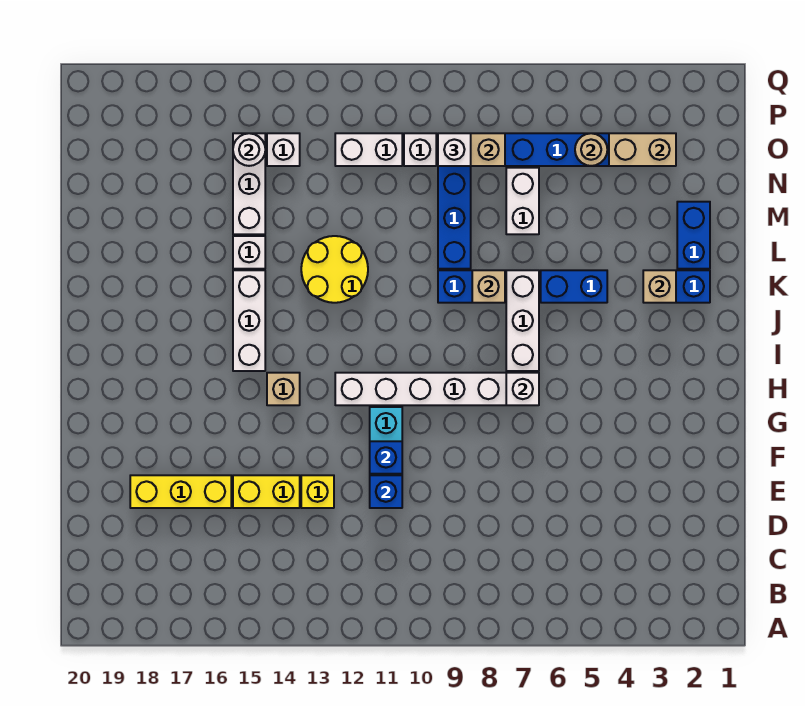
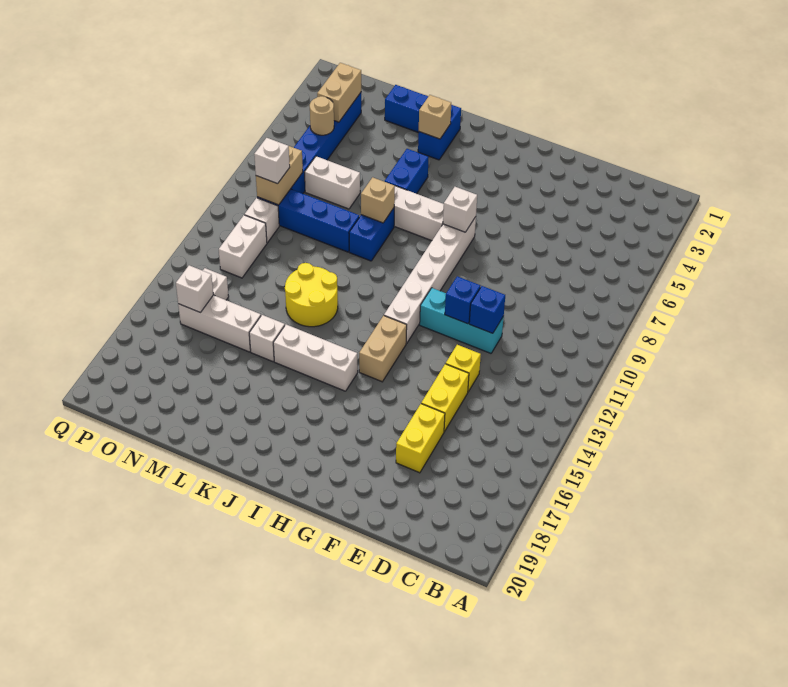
yellow brick E16:E18 level 1 -> yellow brick E16:E17 level 1
tan brick H14 level 1 -> tan brick H13:H14 level 1
white round brick O15 level 2 -> white brick O15 level 2

